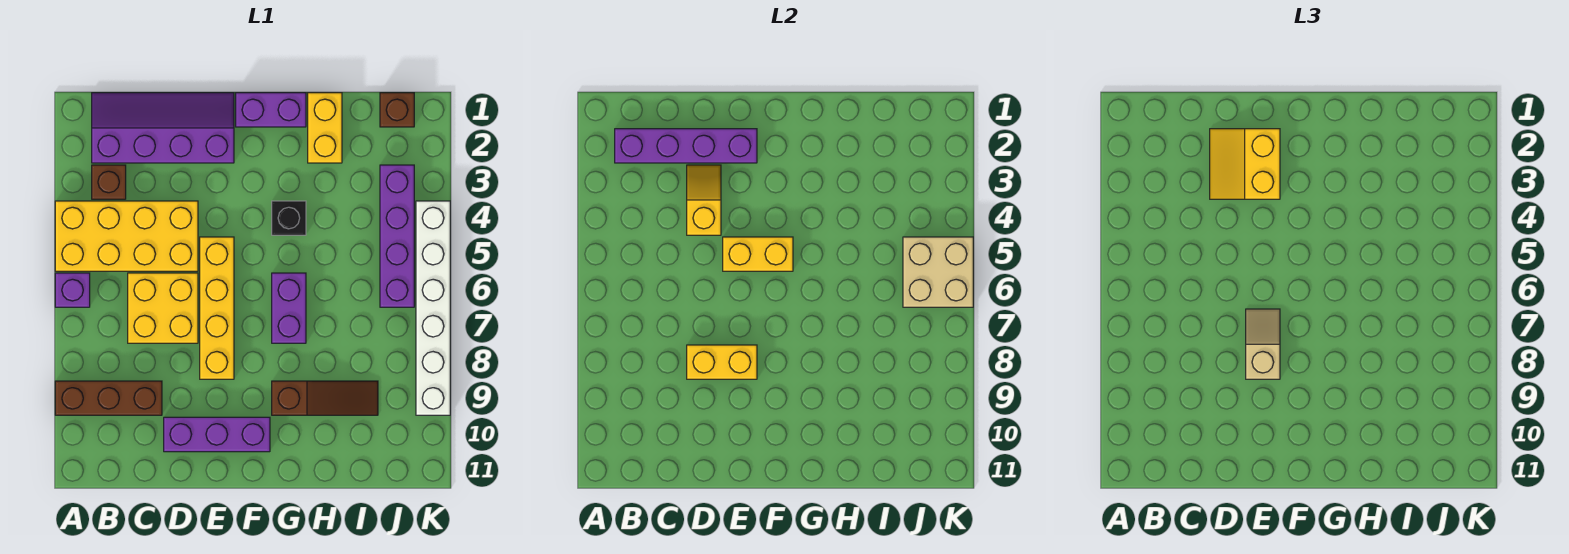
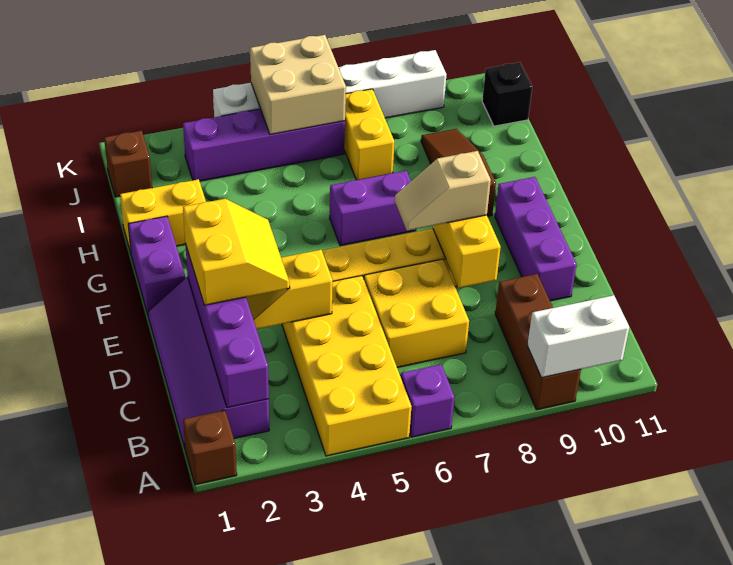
none -> white brick A9:A10 level 2
brown brick B3 level 1 -> brown brick A1 level 1
yellow slope D2:E3 level 3 top E -> yellow slope D2:E3 level 3 top 2
yellow brick E5:F5 level 2 -> yellow brick I7:J7 level 1
black brick G4 level 1 -> black brick J11 level 1

